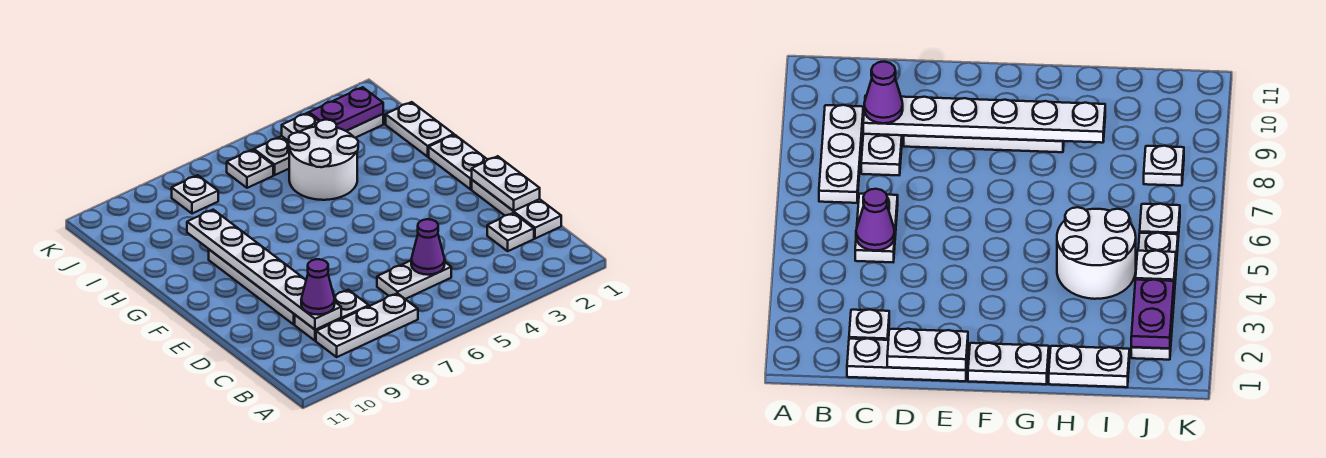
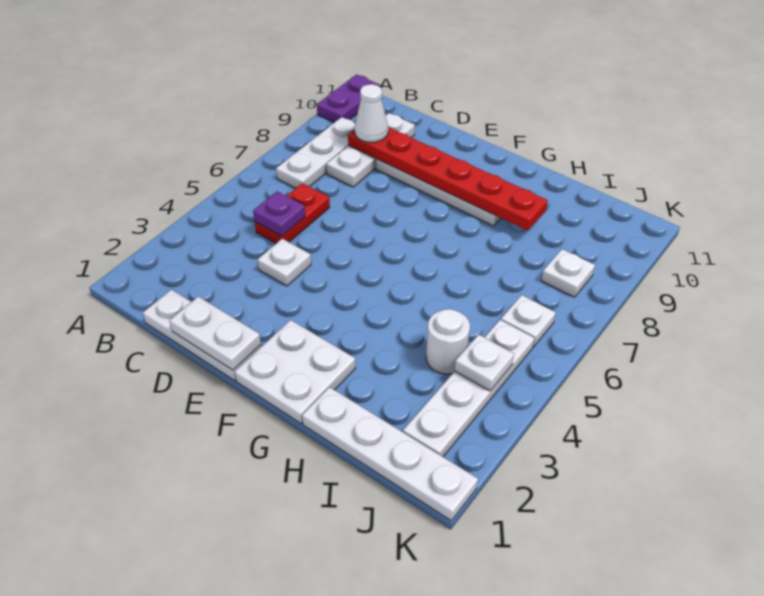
white plate C2 level 1 -> white plate D4 level 1
white plate C5:C6 level 1 -> red plate C5:C6 level 1
purple cone C5 level 2 -> purple plate C5 level 2
white plate C8:C9 level 1 -> white plate C8:C10 level 1
white plate C9:H9 level 2 -> red plate C9:H9 level 2
purple cone C9 level 3 -> white cone C9 level 3
white plate F1:G1 level 1 -> white plate F1:G2 level 1
white plate H1:I1 level 1 -> white plate H1:K1 level 1
white round brick H4:I5 level 1 -> white round brick I4 level 1
purple plate J2:J3 level 2 -> purple plate A10:A11 level 1

